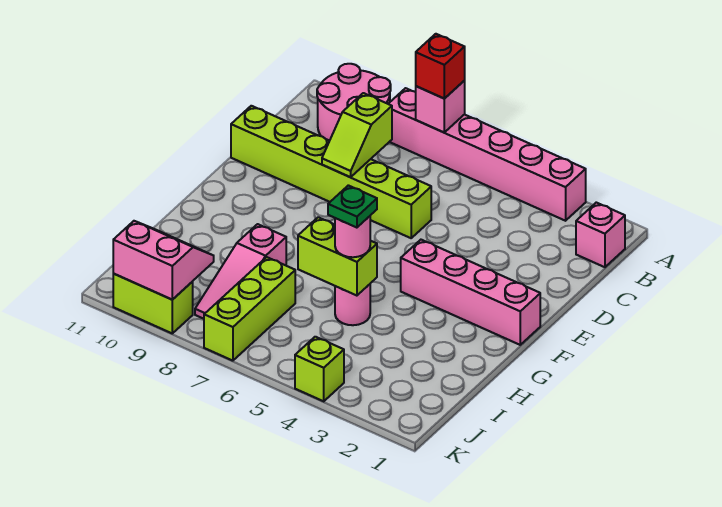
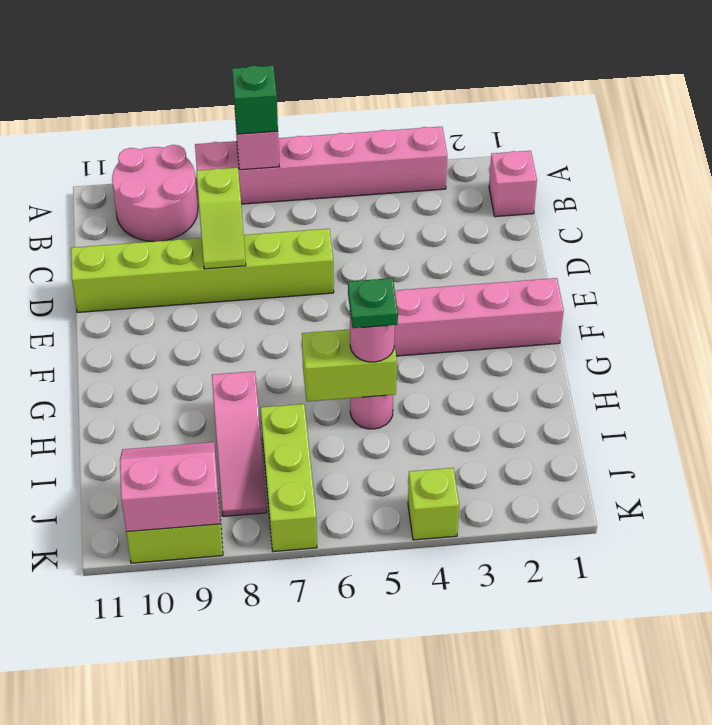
red brick A7 level 3 -> green brick A7 level 3

